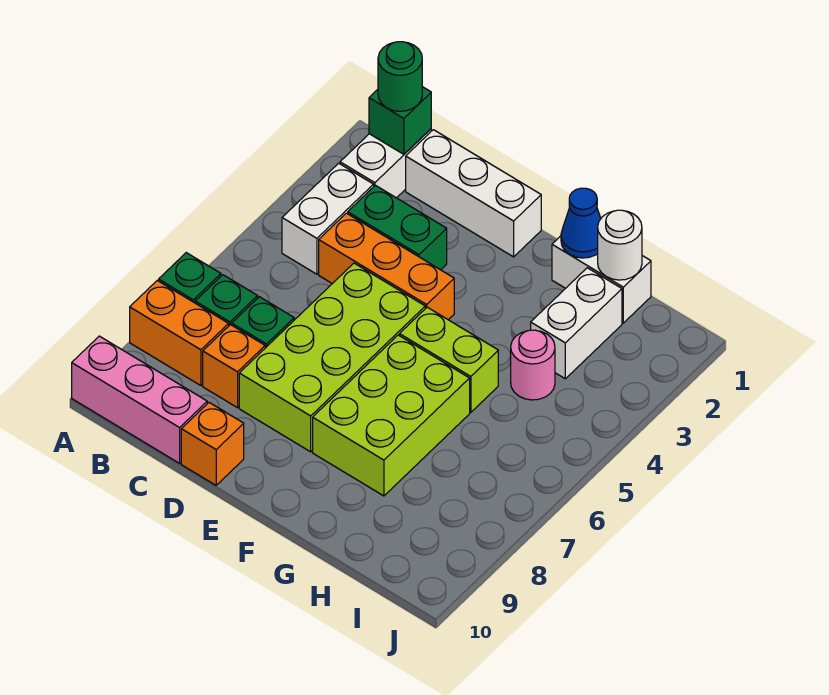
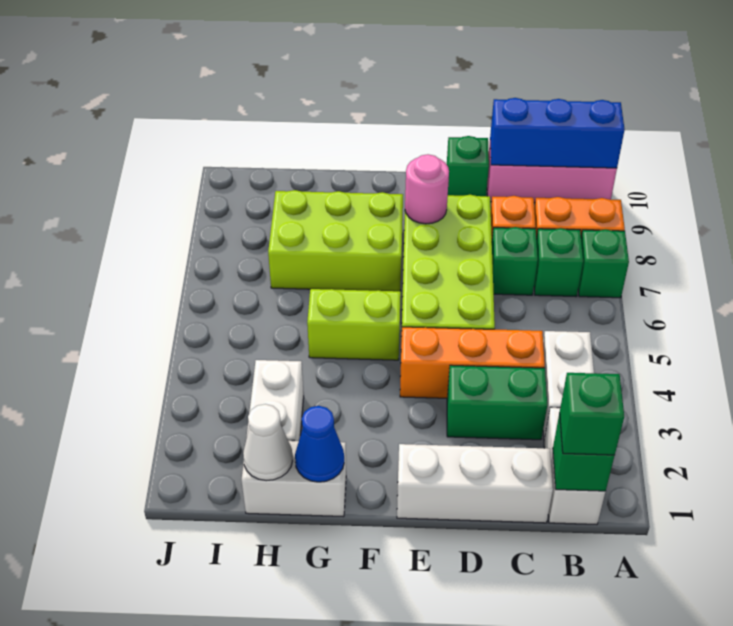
none -> blue brick A10:C10 level 2
green round brick B1 level 3 -> green brick B1 level 3
orange brick D10 level 1 -> green brick D10 level 1
lime brick F6:G8 level 1 -> lime brick F7:H8 level 1
white round brick H1 level 2 -> white cone H1 level 2
pink round brick H4 level 1 -> pink round brick E8 level 2

